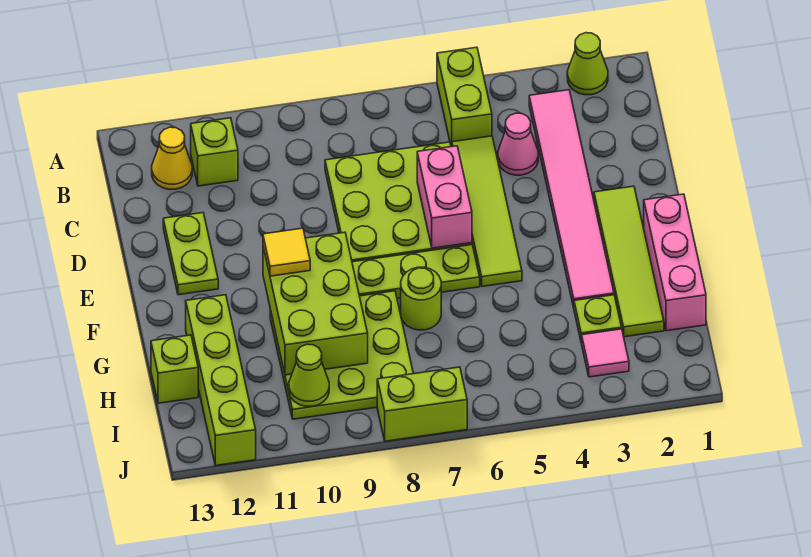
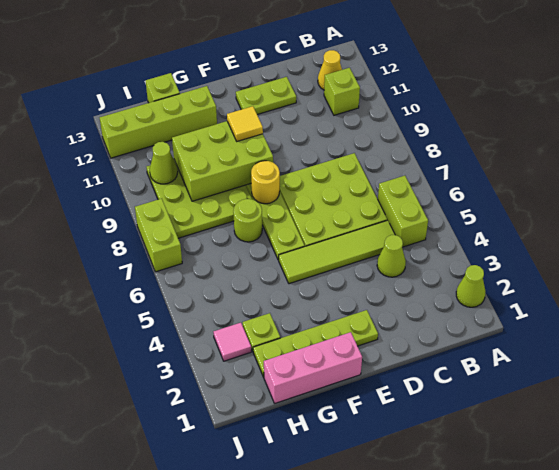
lime brick A5:B5 level 1 -> lime brick B5:B6 level 1
pink tile B3:G3 level 1 -> none
pink cone C4 level 1 -> lime cone C4 level 1
pink brick D6:E6 level 2 -> none
lime tile E2:H2 level 1 -> lime plate E2:H2 level 1
none -> yellow round brick F8 level 2

